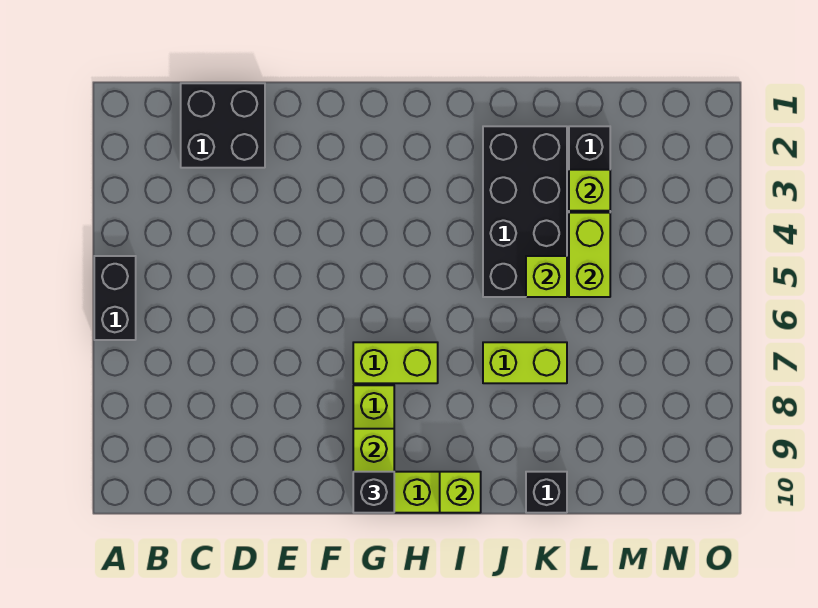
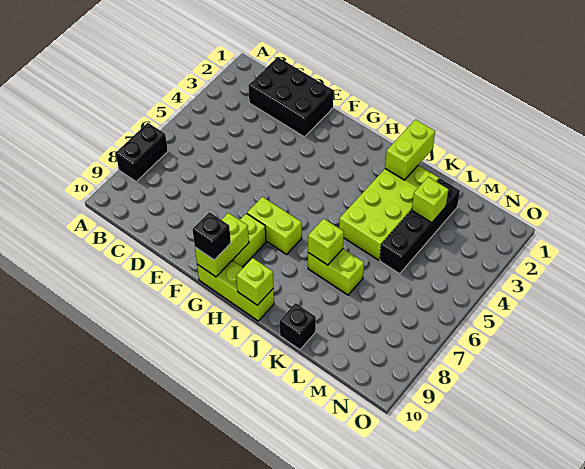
black brick A5:A6 level 1 -> black brick A7:A8 level 1
black brick C1:D2 level 1 -> black brick C1:E2 level 1
black brick J2:K5 level 1 -> lime brick J2:K5 level 1
lime brick K5 level 2 -> lime brick J7 level 2
lime brick L4:L5 level 2 -> lime brick J1:J2 level 2

